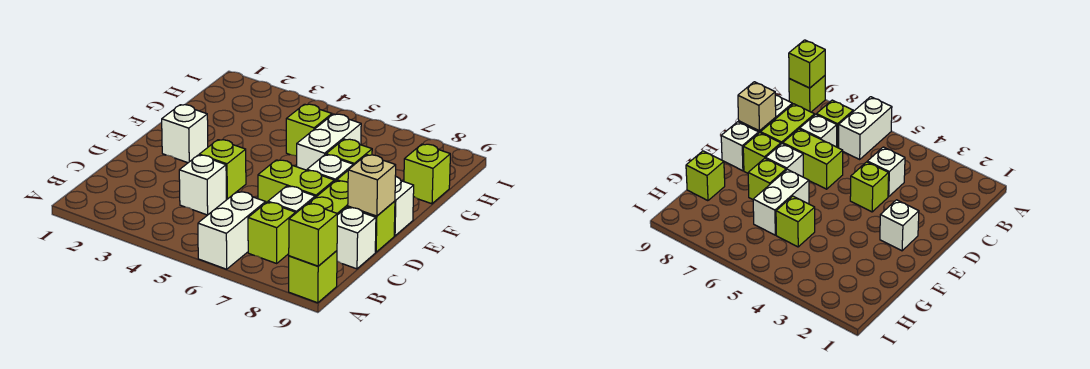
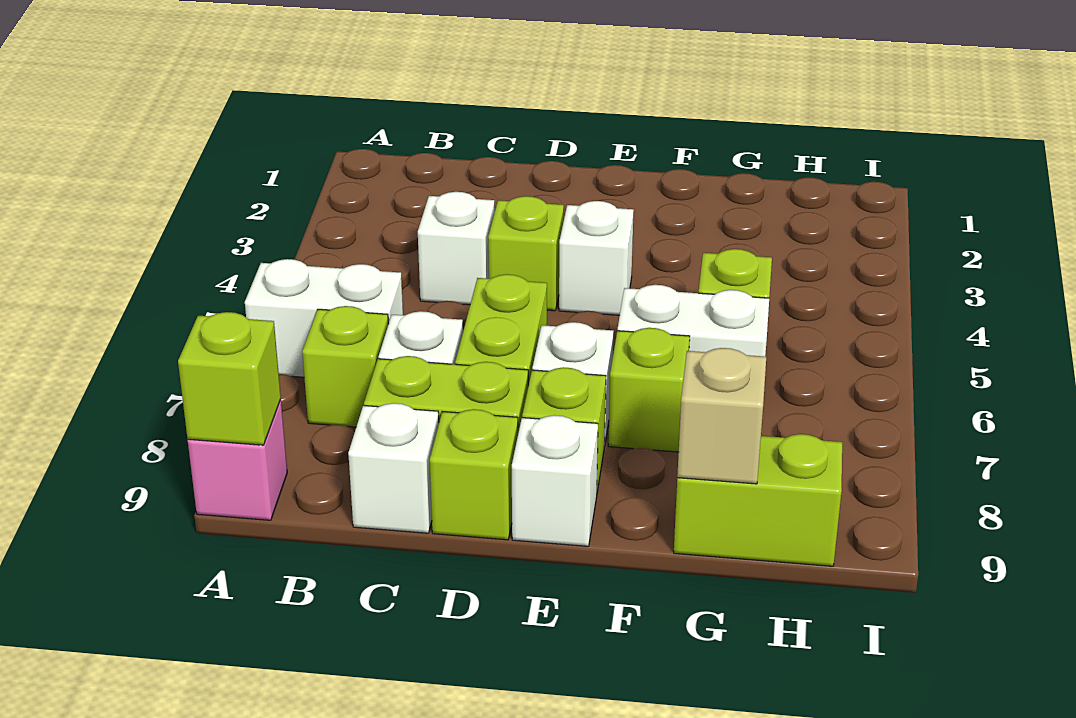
lime brick A9 level 1 -> pink brick A9 level 1
tan brick D9 level 2 -> tan brick G9 level 2
white brick E2 level 1 -> white brick E4 level 1
lime brick G9 level 1 -> lime brick G9:H9 level 1

